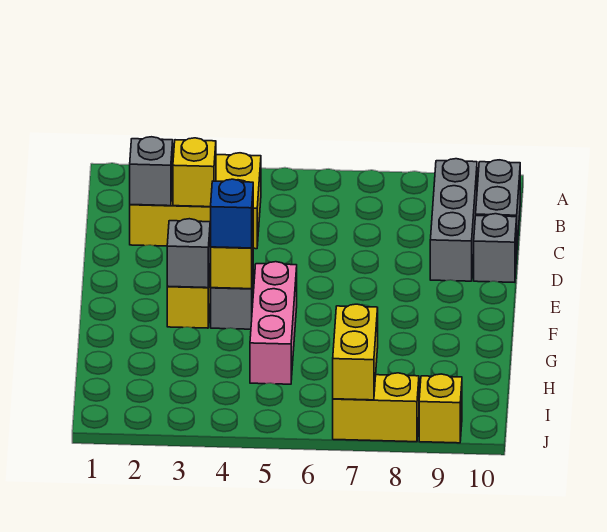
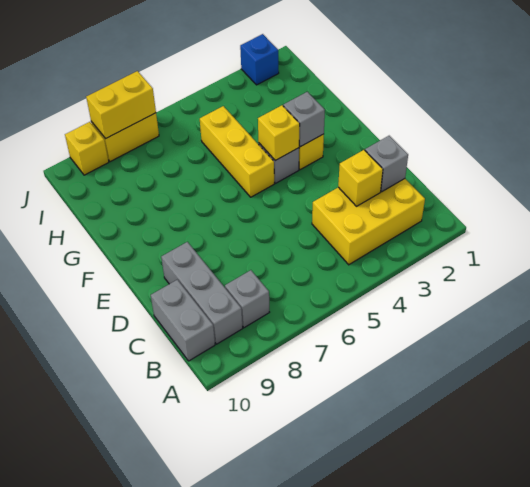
grey brick D10 level 1 -> grey brick B8 level 1
blue brick F4 level 3 -> blue brick J2 level 1
pink brick F5:H5 level 1 -> yellow brick F5:H5 level 1
yellow brick I7:J7 level 2 -> yellow brick J7:J8 level 2

